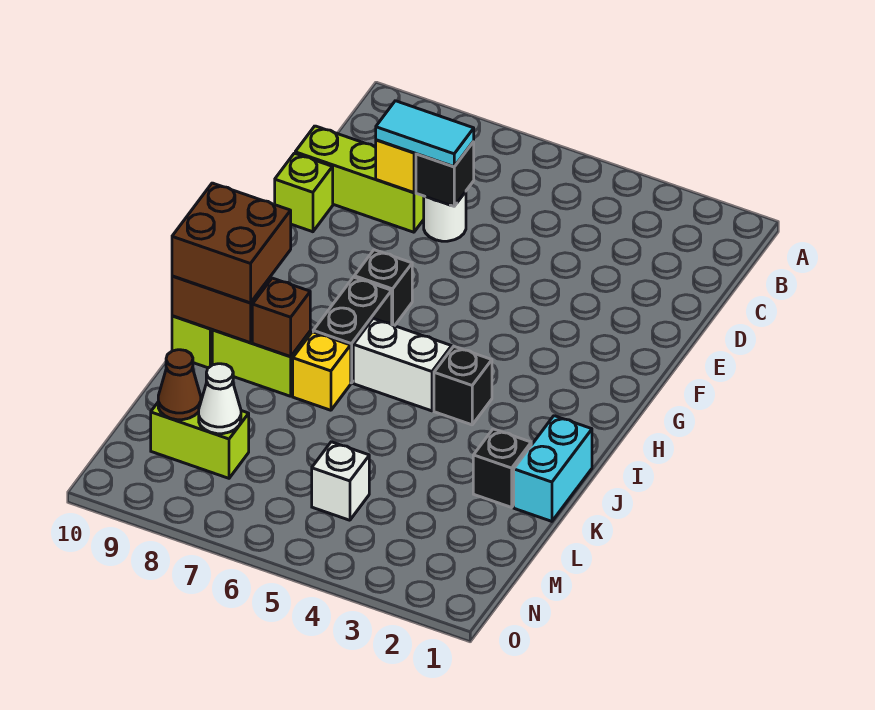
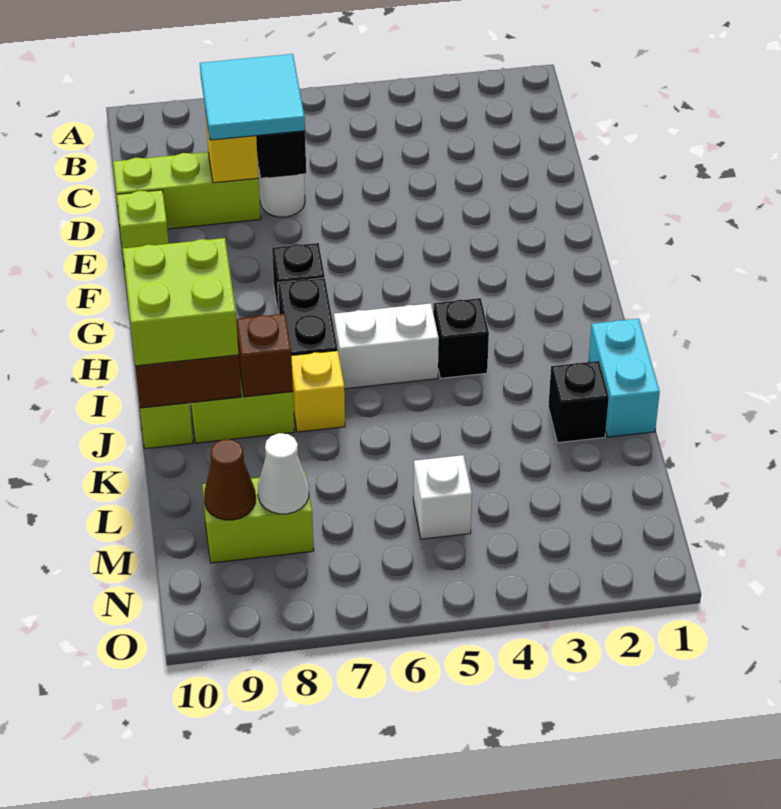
cyan tile D7:D8 level 3 -> cyan tile C7:D8 level 3
brown brick I9:J10 level 3 -> lime brick I9:J10 level 3

